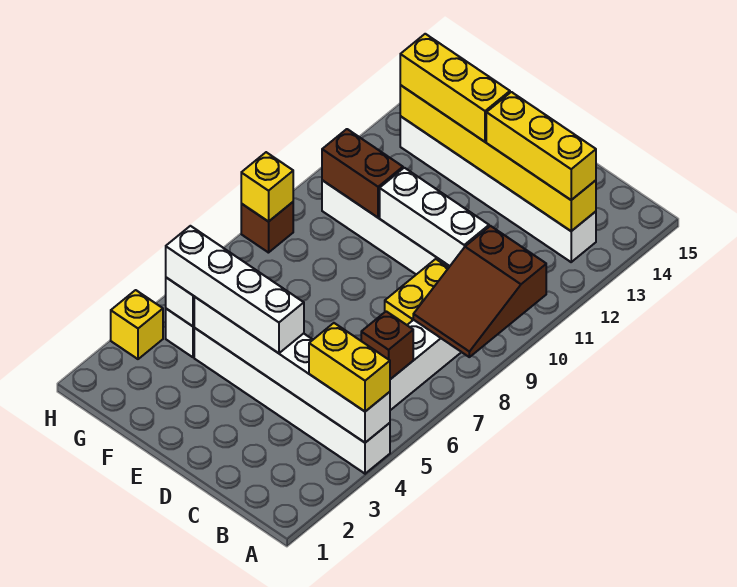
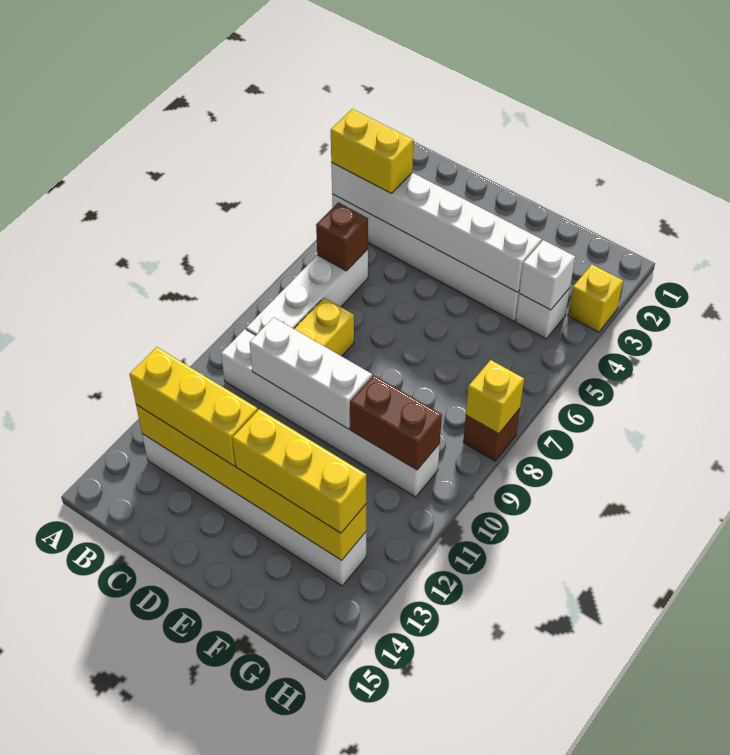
brown slope A8:B10 level 2 top 10 -> none
white brick D4:G4 level 3 -> none

